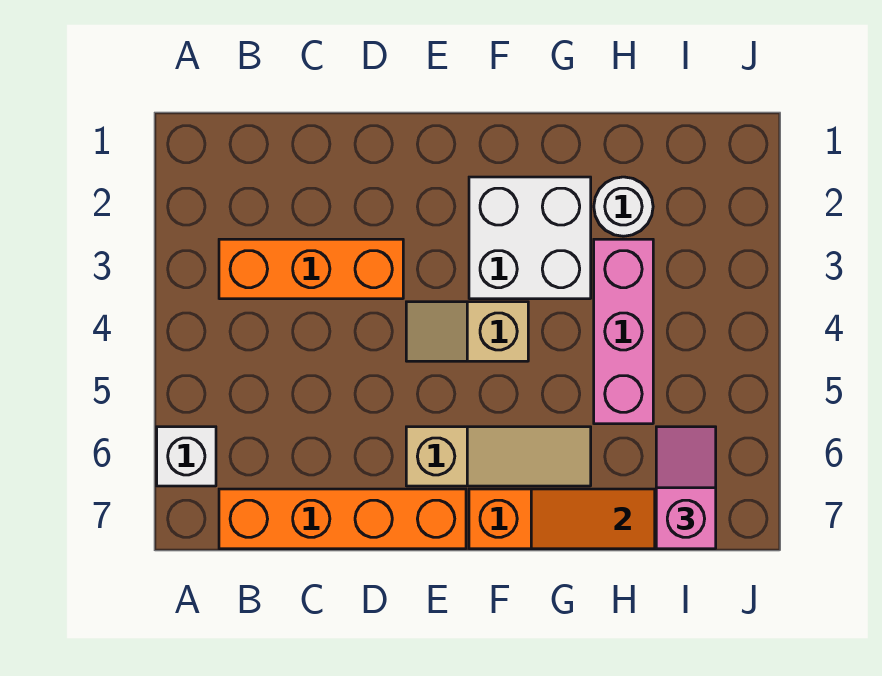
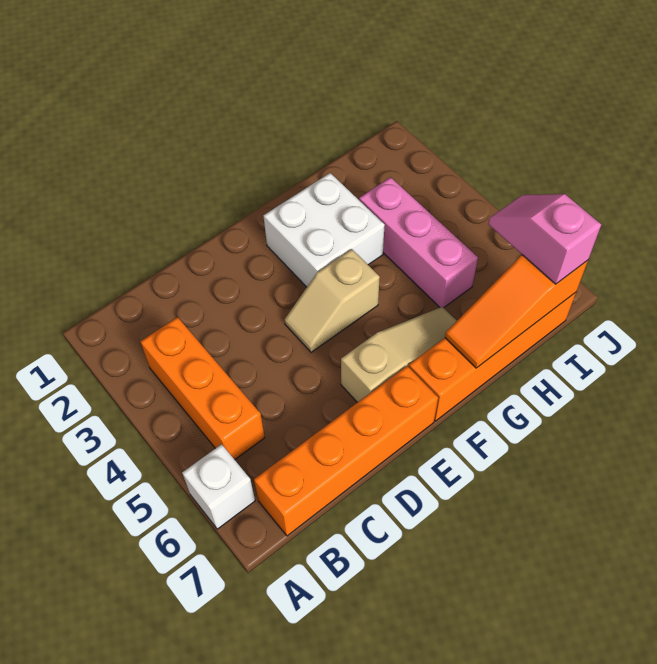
orange brick B3:D3 level 1 -> orange brick B3:B5 level 1
white round brick H2 level 1 -> none

